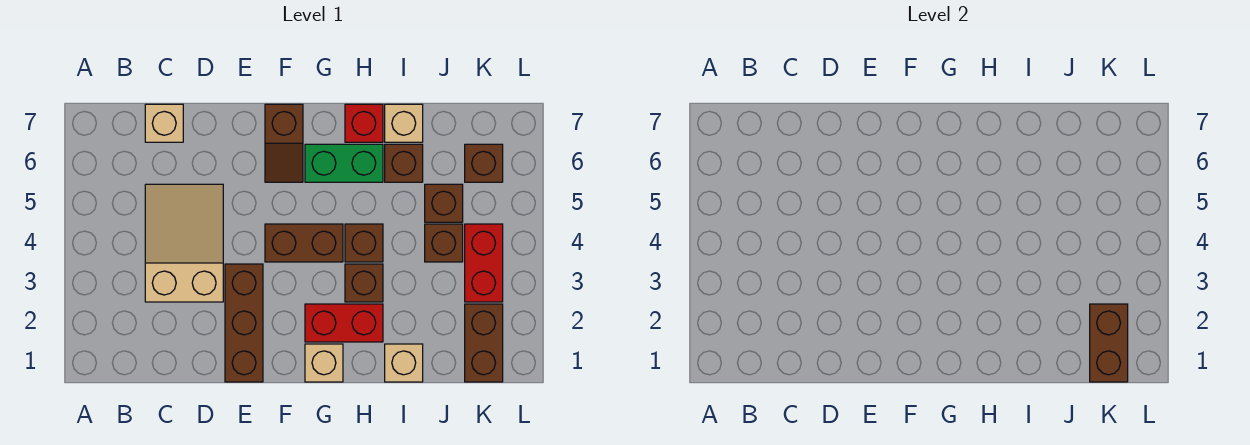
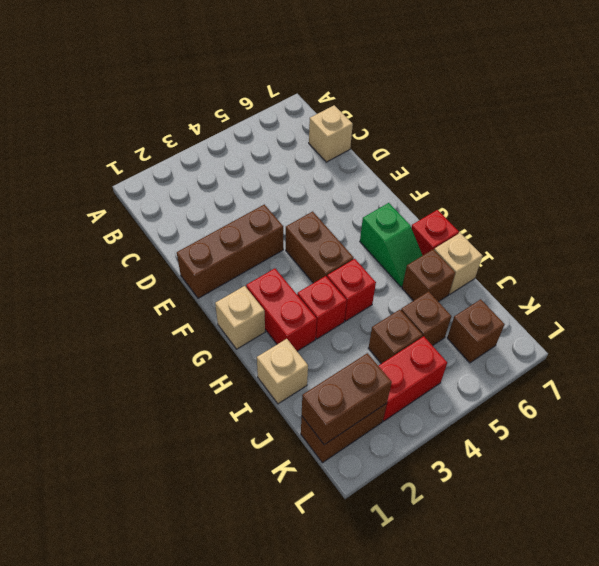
tan slope C3:D5 level 1 top 3 -> none
brown slope F6:F7 level 1 top 7 -> none
green brick G6:H6 level 1 -> green slope G6:H6 level 1 top G
brown brick H3 level 1 -> red brick H3 level 1
brown brick H4 level 1 -> red brick H4 level 1

